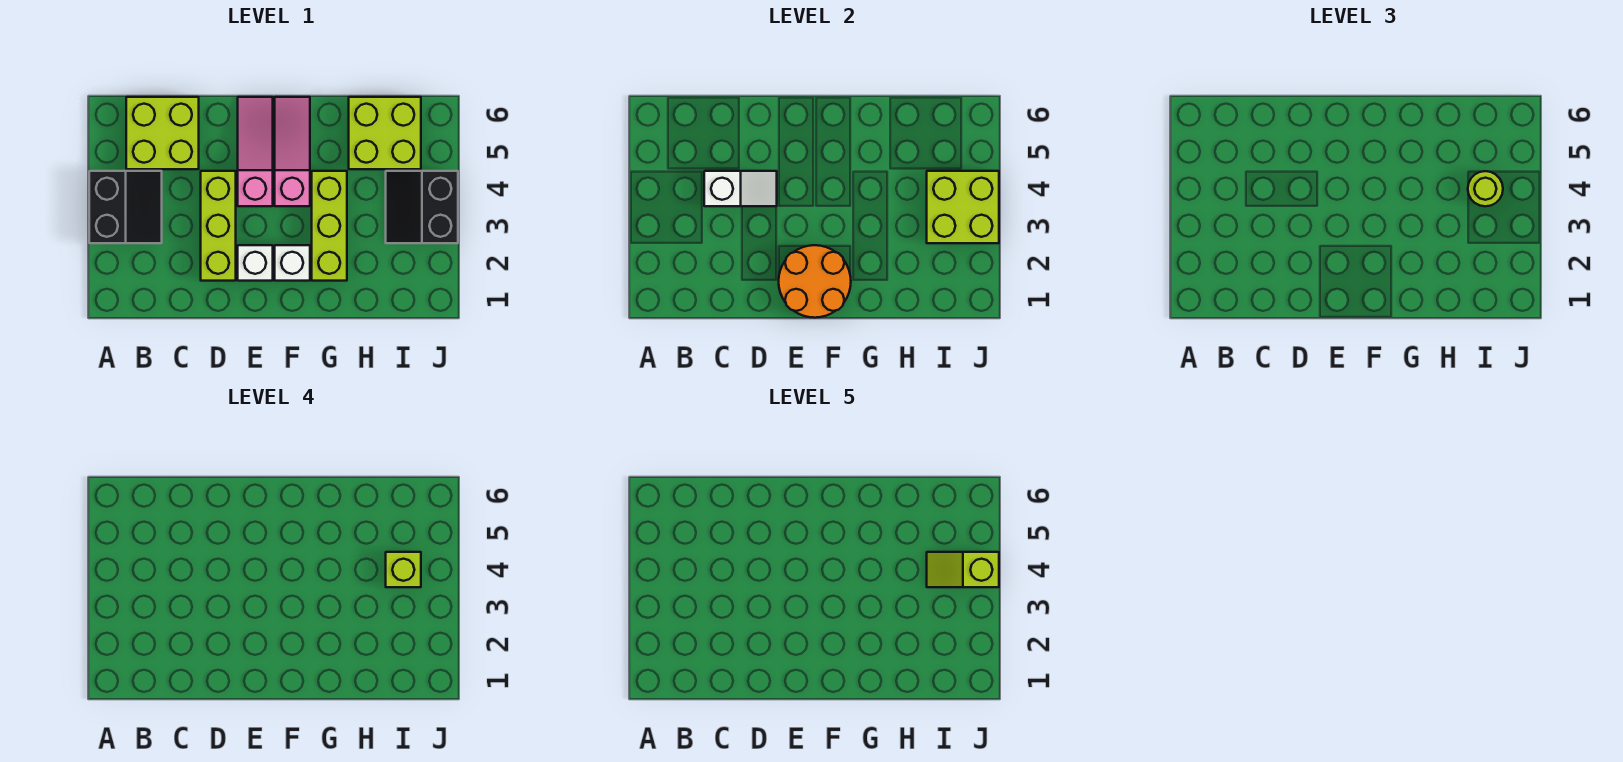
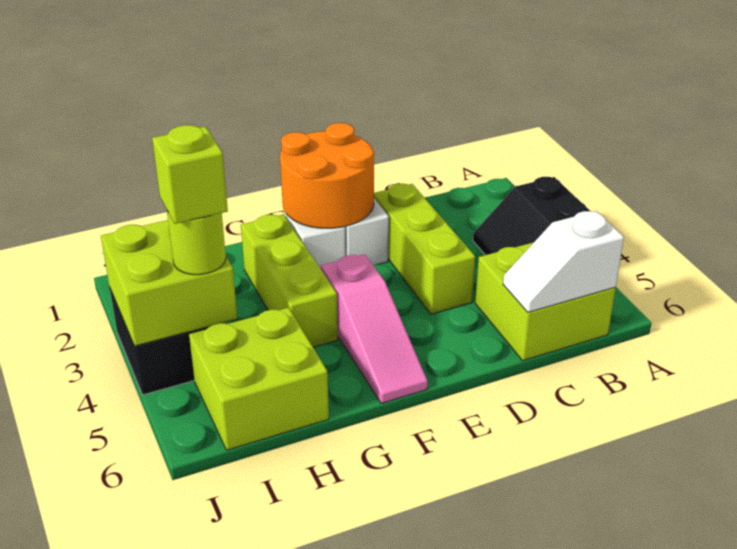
white slope C4:D4 level 2 top C -> white slope B6:C6 level 2 top B
pink slope E4:E6 level 1 top 4 -> none
lime slope I4:J4 level 5 top J -> none

